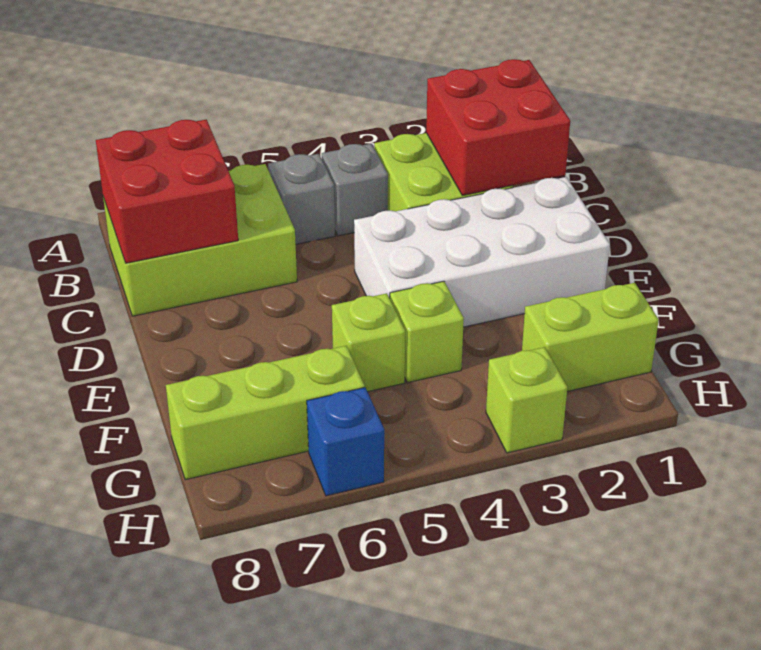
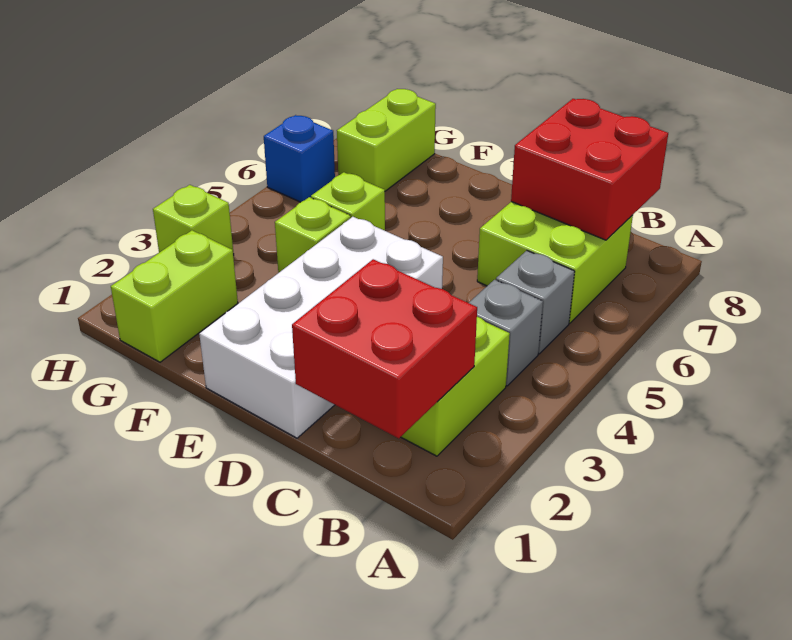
lime brick B6:C8 level 1 -> lime brick B6:C7 level 1
lime brick G6:G8 level 1 -> lime brick G7:G8 level 1

